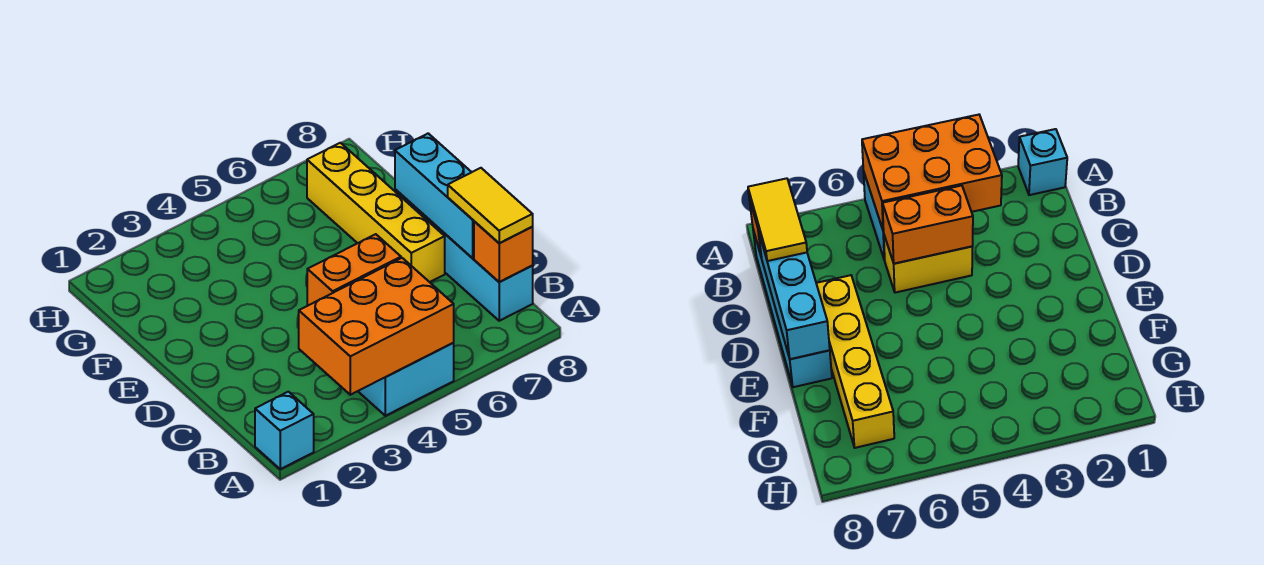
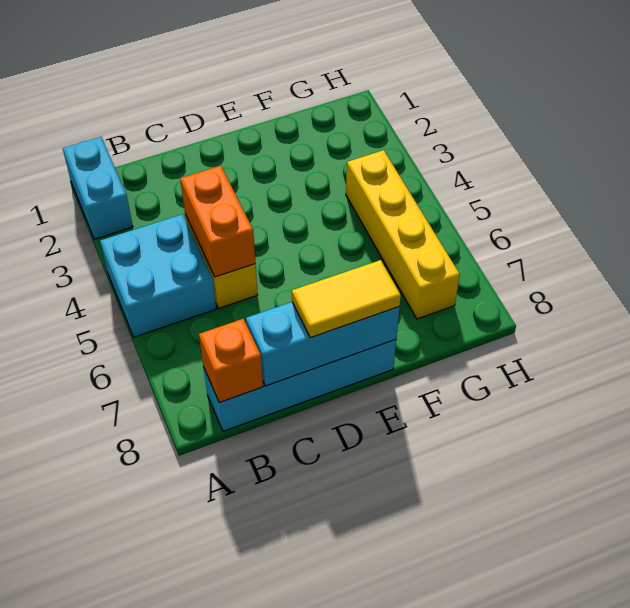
cyan brick A1 level 1 -> cyan brick A1:A2 level 1
orange brick A3:B5 level 2 -> none
yellow tile B8:C8 level 3 -> yellow tile D8:E8 level 3
yellow brick D7:G7 level 1 -> yellow brick G4:G7 level 1

